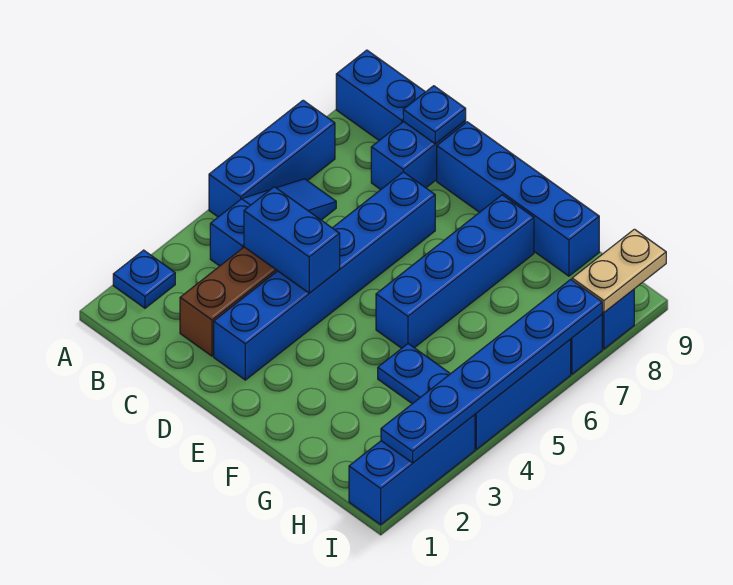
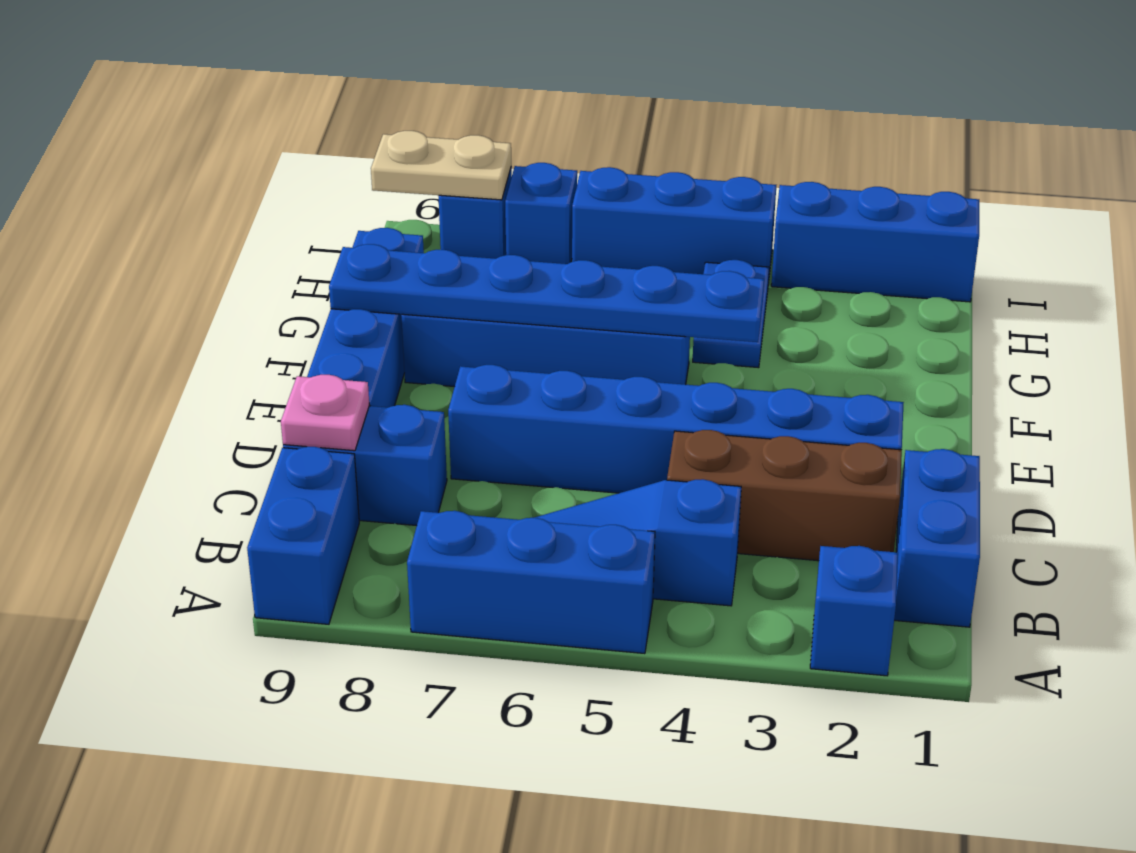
blue plate A2 level 1 -> blue brick A2 level 1
blue brick C4:D4 level 2 -> blue brick B1:C1 level 1
blue plate C9 level 2 -> pink plate C9 level 2
blue plate I2:I7 level 2 -> blue plate F4:F9 level 2

